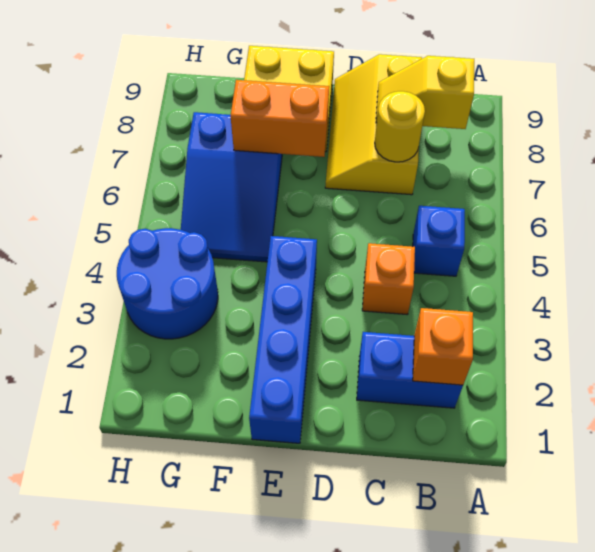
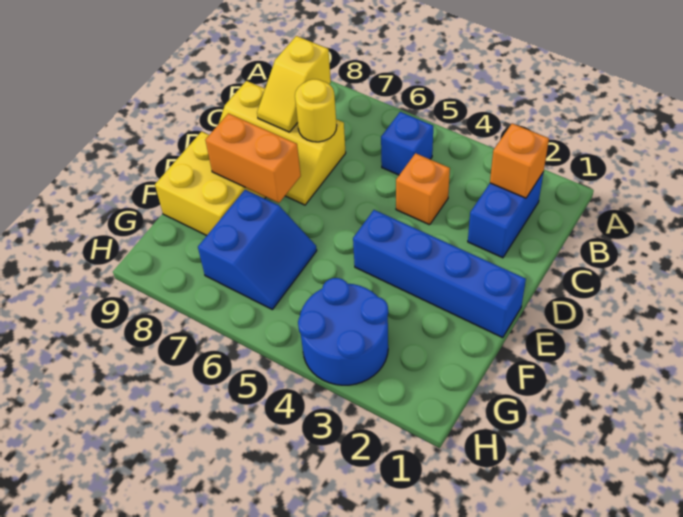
orange brick E7:F7 level 2 -> orange brick E7:E8 level 2
blue slope F5:G7 level 1 top 7 -> blue slope F6:G7 level 1 top 7

